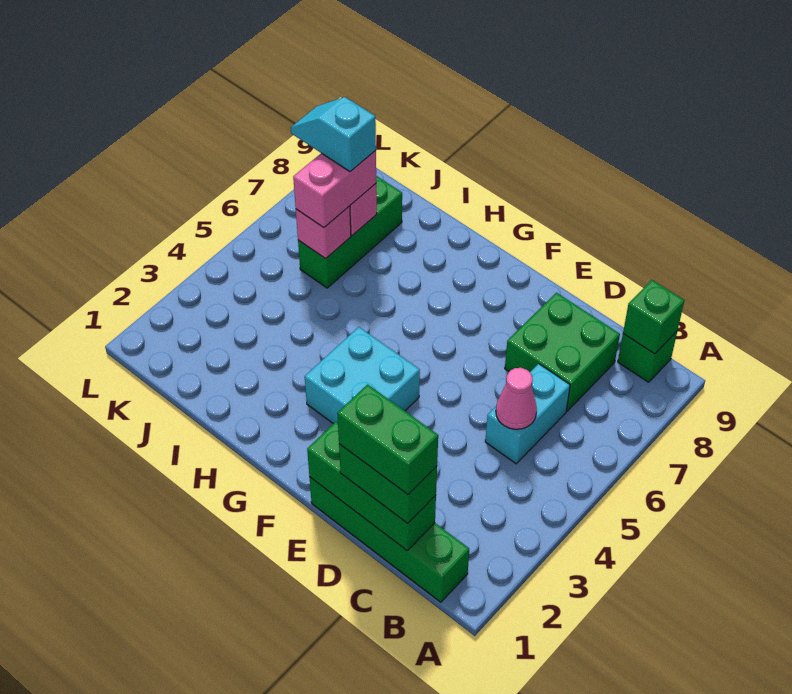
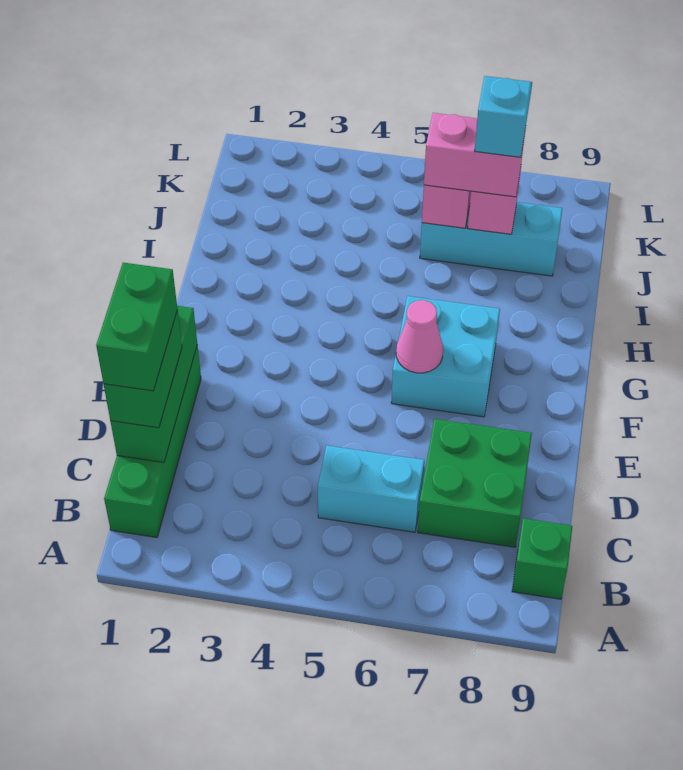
green brick B9 level 2 -> none
pink cone C5 level 2 -> pink cone F6 level 2
cyan brick F3:G4 level 1 -> cyan brick F6:G7 level 1
green brick J6:J8 level 1 -> cyan brick J6:J8 level 1

